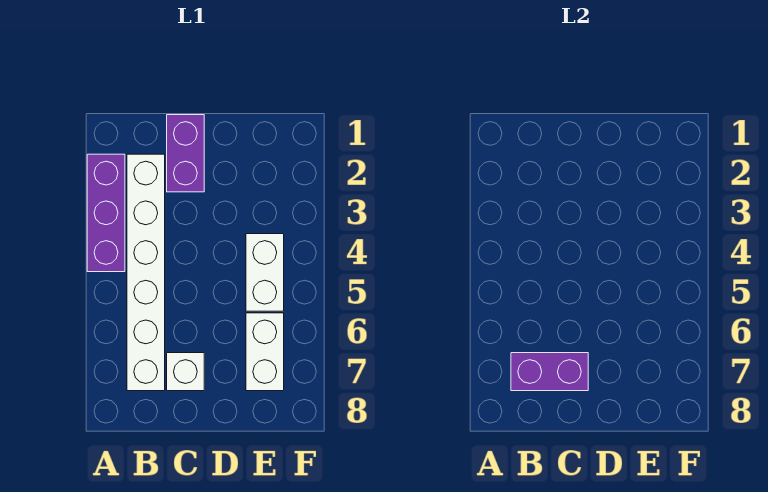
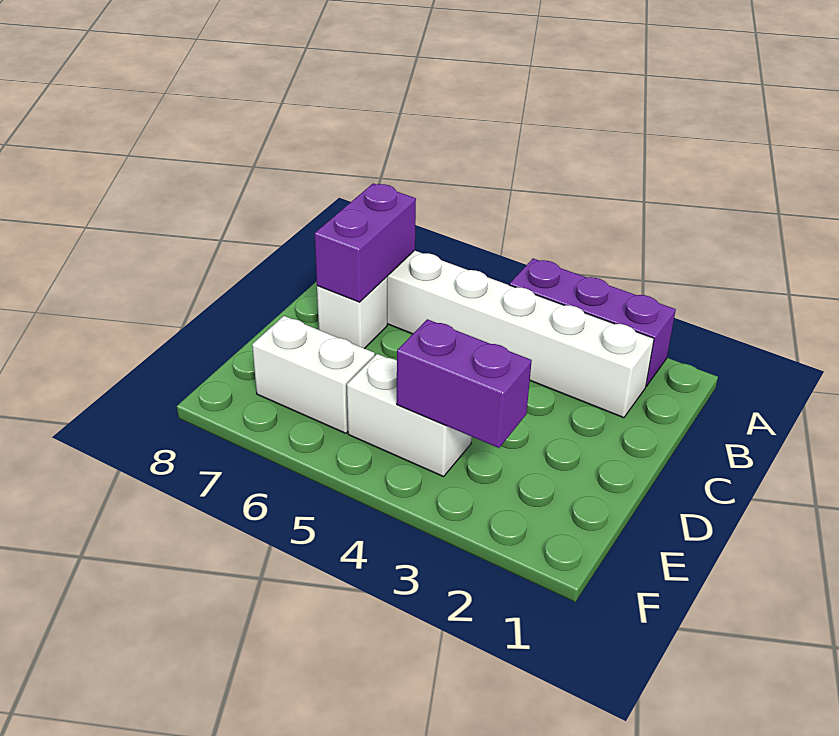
purple brick C1:C2 level 1 -> purple brick E3:E4 level 2

